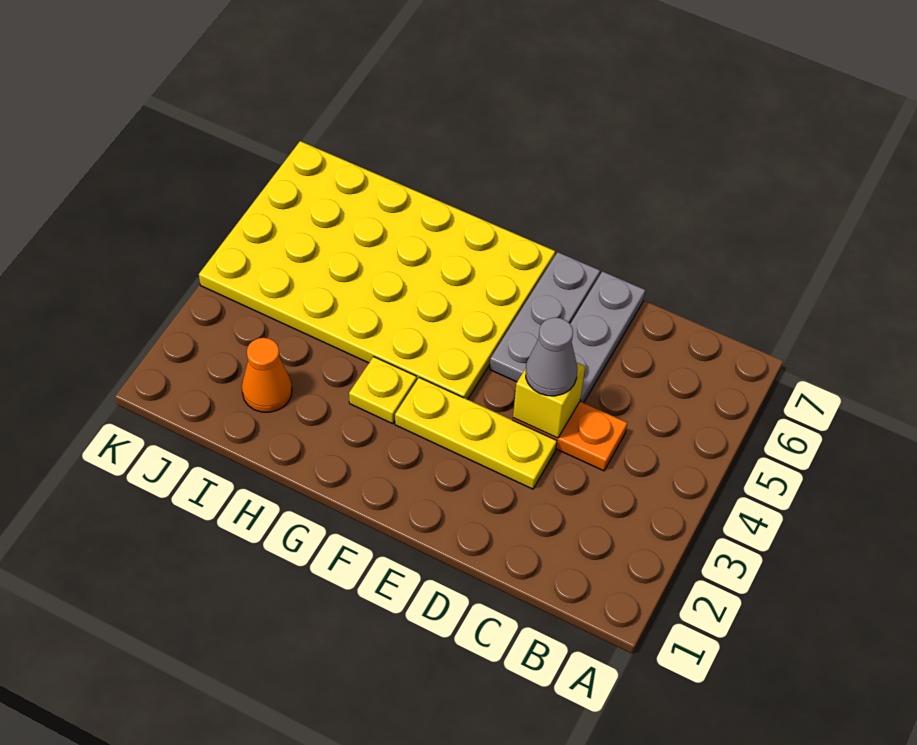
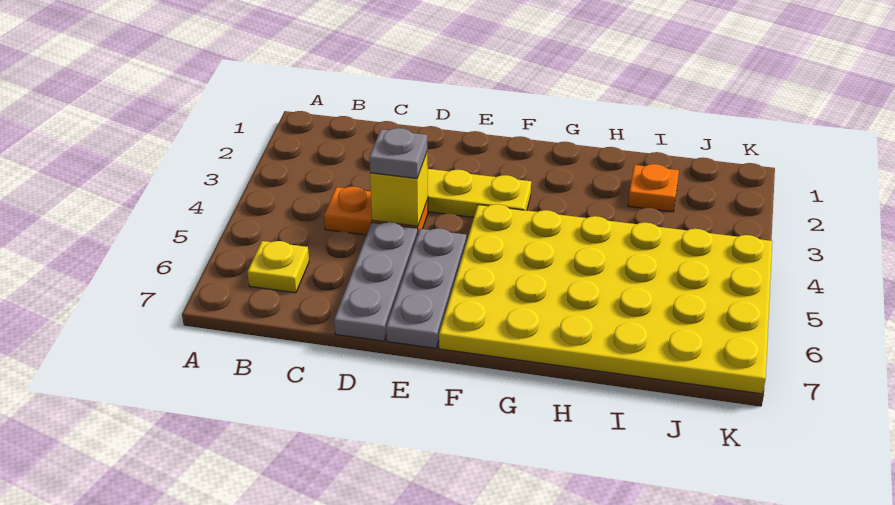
grey cone D4 level 3 -> grey plate D4 level 3
yellow plate G3 level 1 -> yellow plate B6 level 1
orange cone I2 level 1 -> orange plate I2 level 1

